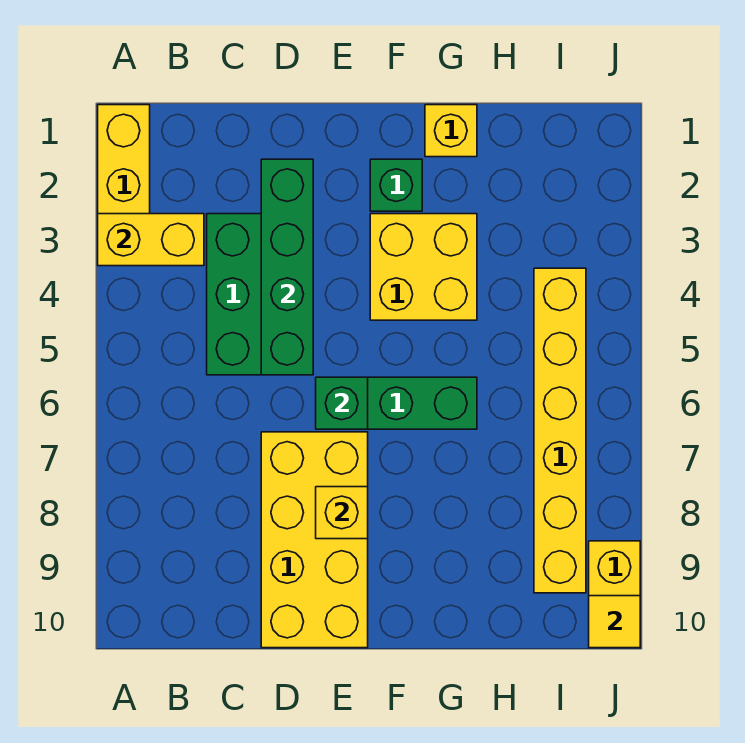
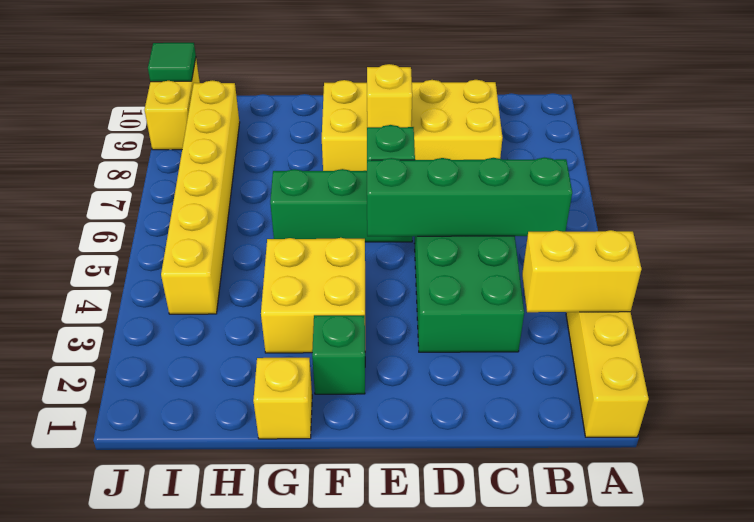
green brick D2:D5 level 2 -> green brick B5:E5 level 2
yellow brick D7:E10 level 1 -> yellow brick C8:F9 level 1
yellow tile J10 level 2 -> green tile J10 level 2

